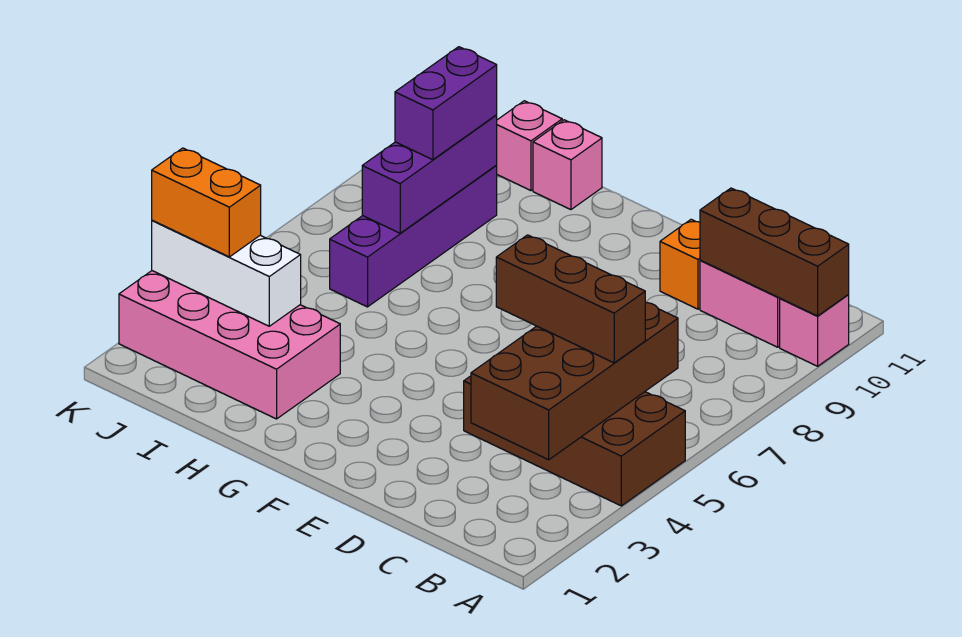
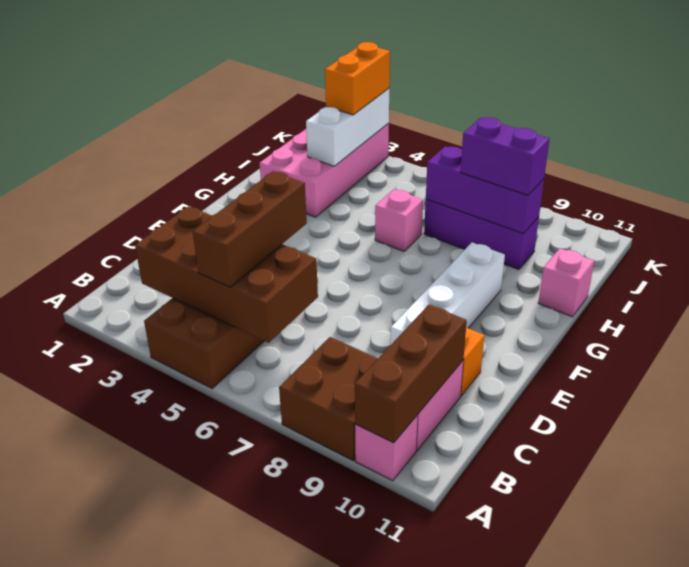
none -> brown brick A8:B9 level 1
none -> white brick D9:G9 level 1
purple brick I6:I9 level 1 -> purple brick I7:I9 level 1
pink brick I11 level 1 -> pink brick H6 level 1

